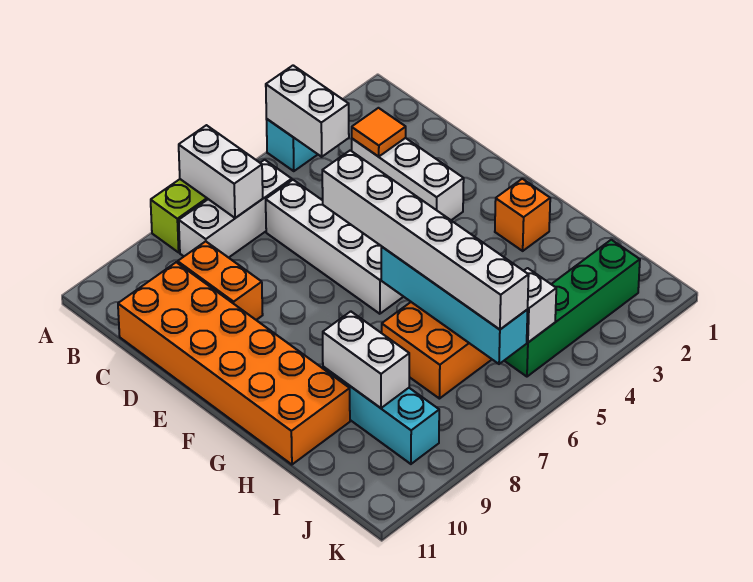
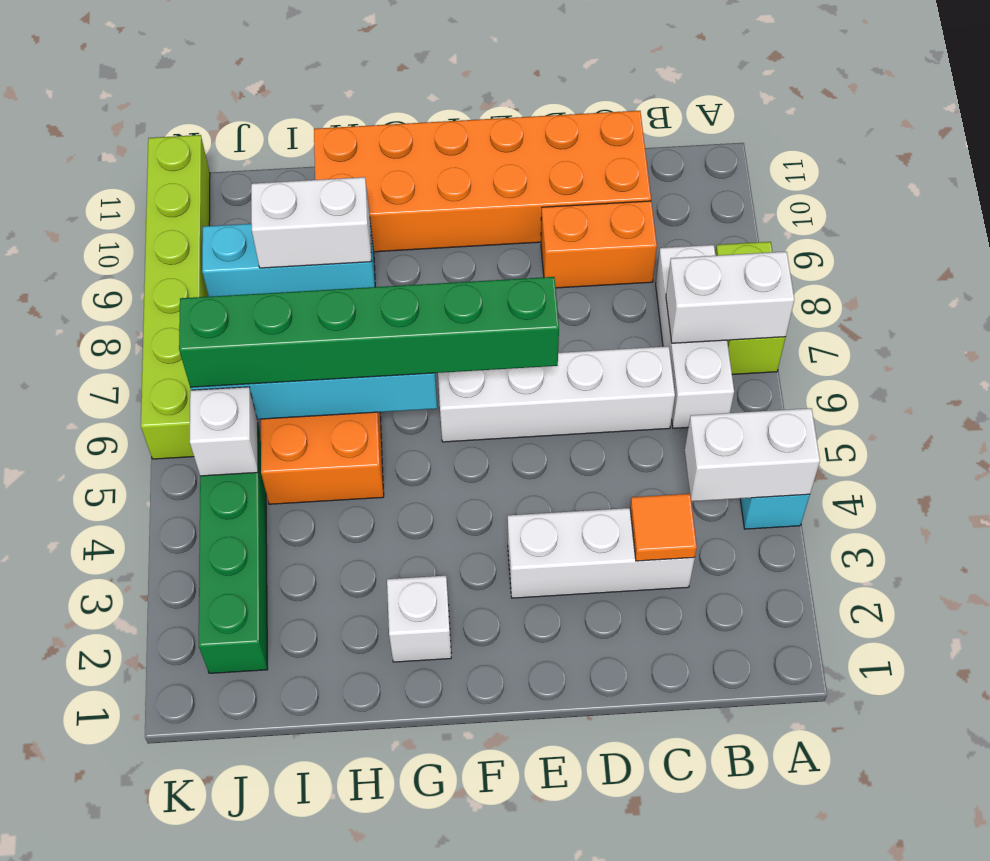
white brick E6:J6 level 3 -> green brick E6:J6 level 3
orange brick G2 level 1 -> white brick G2 level 1
none -> lime brick K6:K11 level 1

